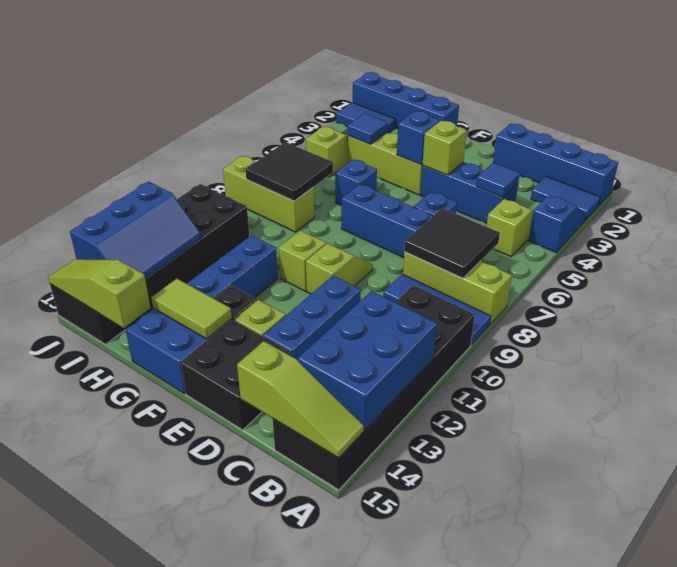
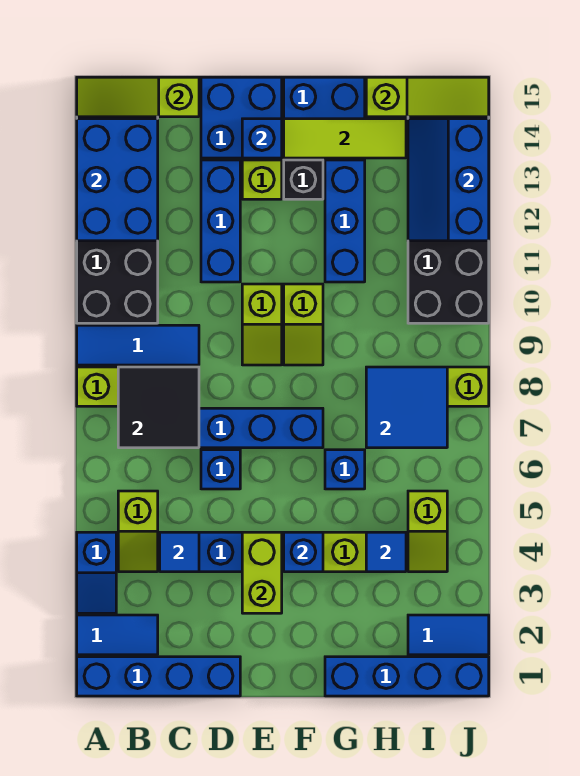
black brick D14:E15 level 1 -> blue brick D14:E15 level 1
lime brick E4 level 2 -> lime brick E3:E4 level 2
none -> blue brick E14 level 2
lime tile F14:G14 level 2 -> lime tile F14:H14 level 2
black tile H7:I8 level 2 -> blue tile H7:I8 level 2

